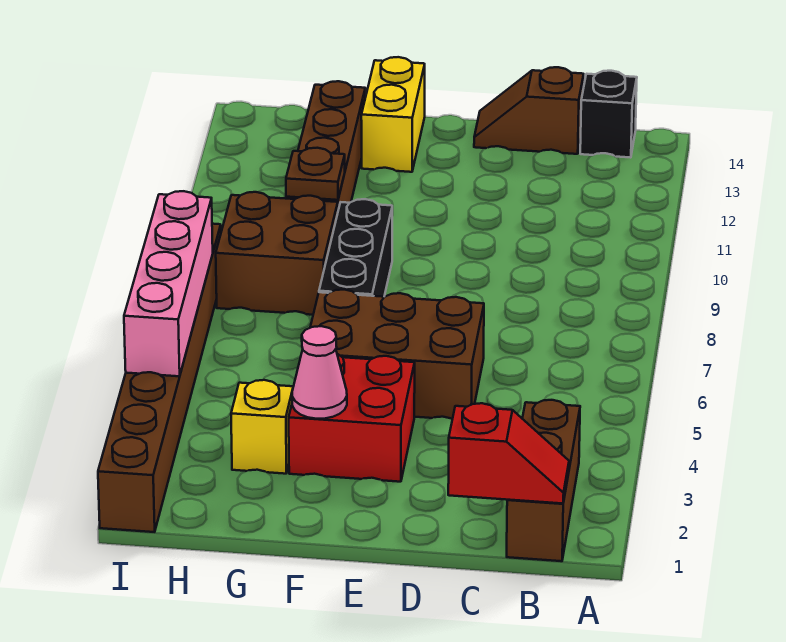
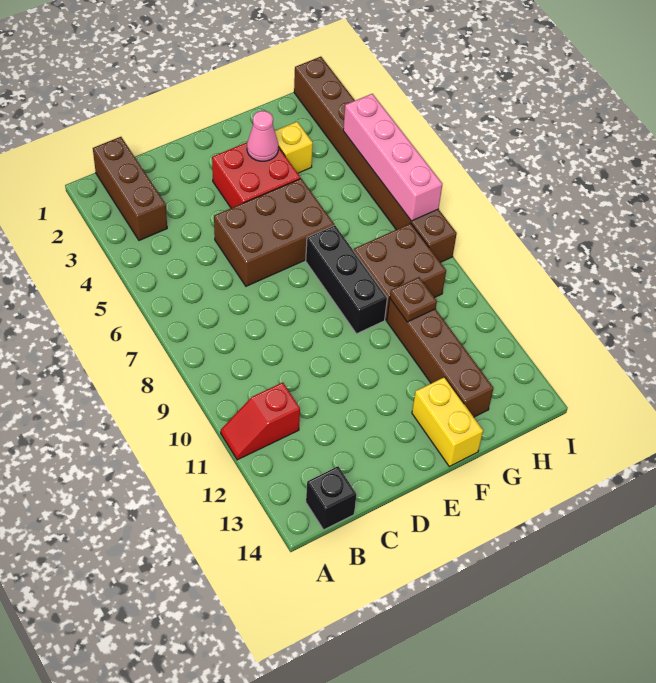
red slope B1:C1 level 2 top C -> red slope A11:B11 level 1 top B
brown slope C14:D14 level 1 top C -> none

